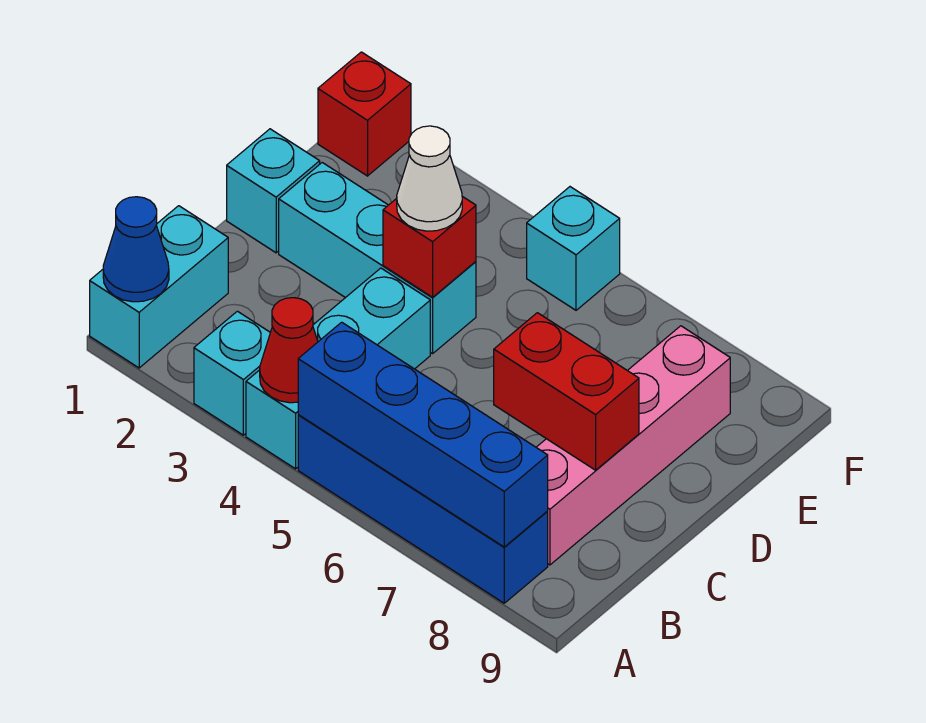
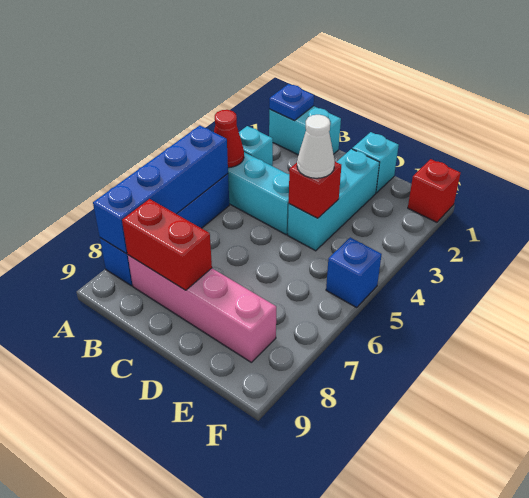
blue cone A1 level 2 -> blue plate A1 level 2
red brick C7:C8 level 2 -> red brick B8:C8 level 2
cyan brick F5 level 1 -> blue brick F5 level 1

